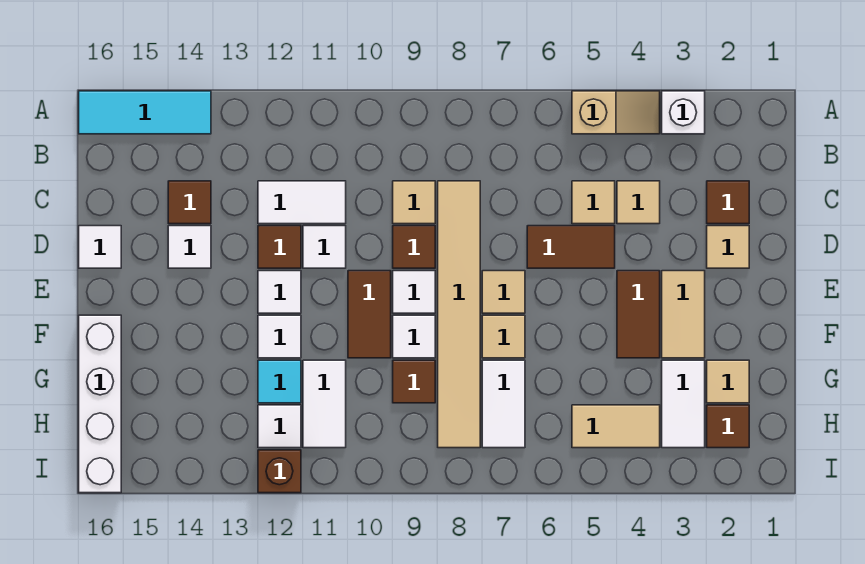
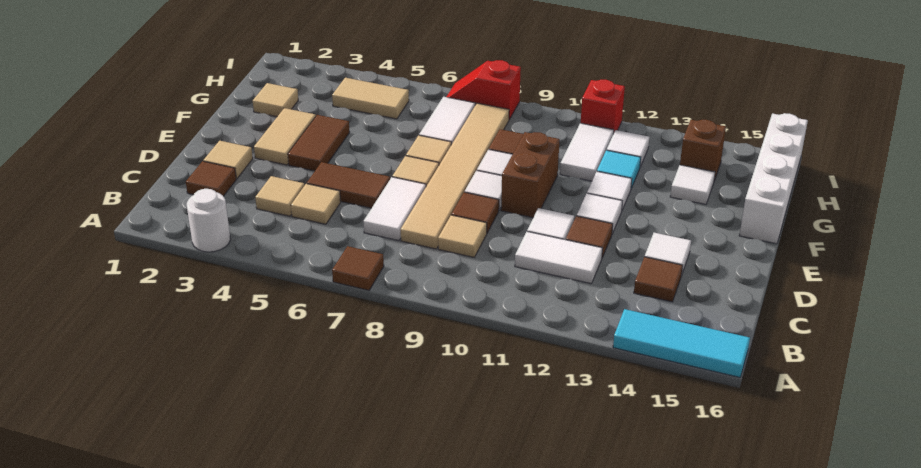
white brick A3 level 1 -> white round brick A3 level 1
tan slope A4:A5 level 1 top 5 -> none
white tile D16 level 1 -> white tile G14 level 1
brown tile E10:F10 level 1 -> brown brick E10:F10 level 1
white tile G3:H3 level 1 -> white tile C7:D7 level 1
brown tile H2 level 1 -> brown tile A7 level 1
none -> red slope I7:I8 level 1 top 8
none -> red brick I11 level 1
brown brick I12 level 1 -> brown brick H14 level 1

